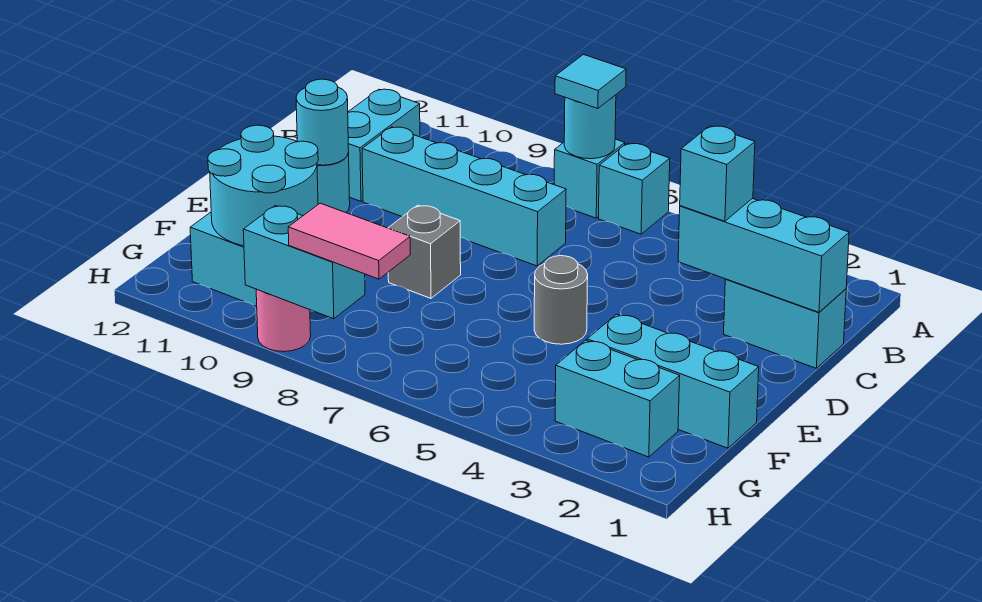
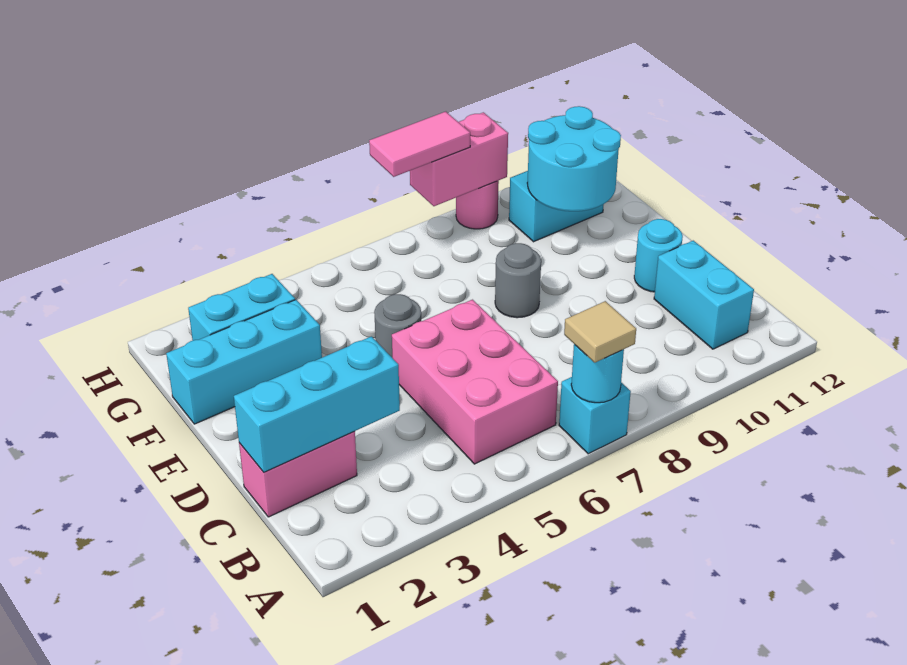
cyan brick A6 level 1 -> none
cyan tile A7 level 3 -> tan tile A7 level 3
none -> pink brick B5:D6 level 1
cyan brick C1:C2 level 1 -> pink brick C1:C2 level 1
cyan brick C3 level 3 -> none
cyan brick C7:C10 level 1 -> none
cyan round brick D11 level 2 -> none
grey brick E8 level 1 -> grey round brick E8 level 1
cyan brick H8:H9 level 2 -> pink brick H8:H9 level 2

